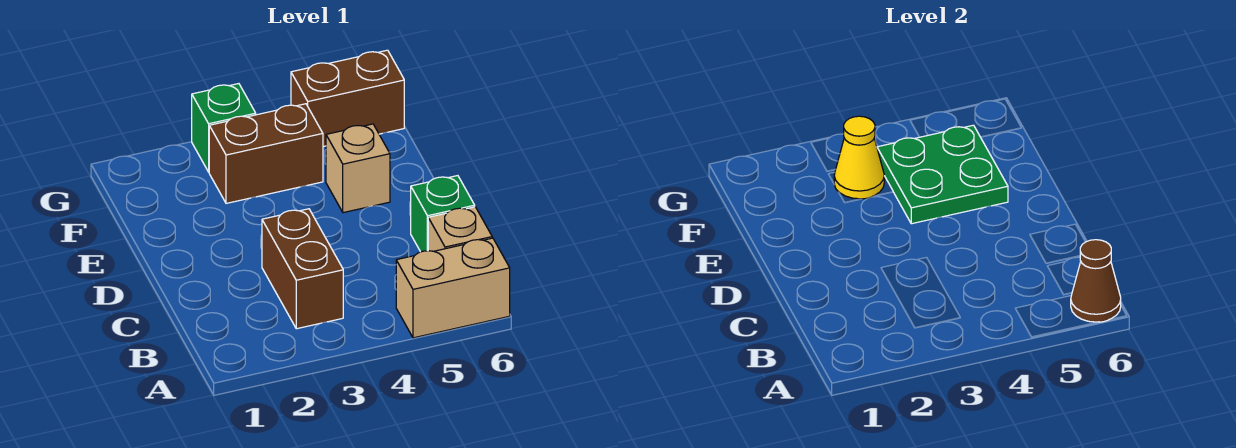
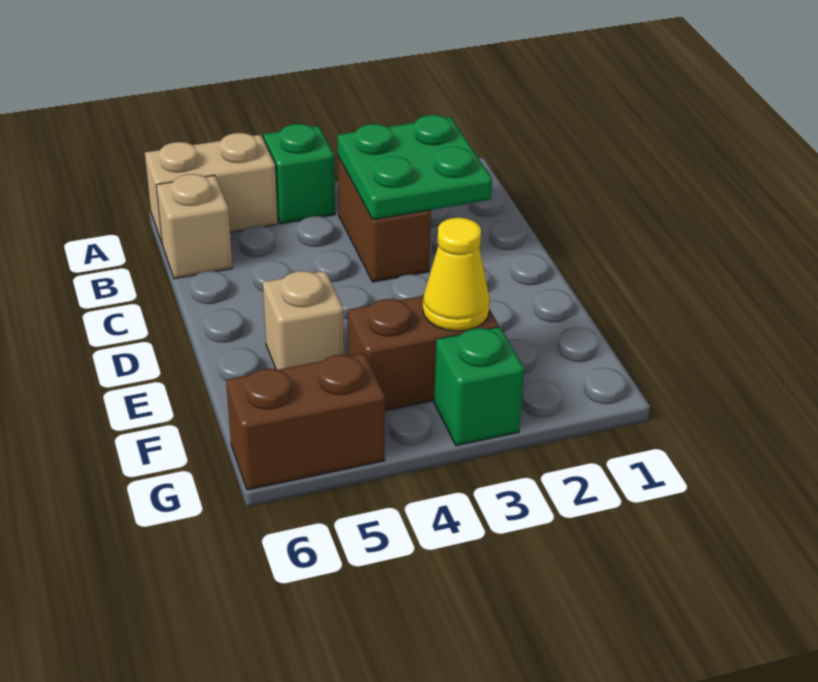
brown cone A6 level 2 -> none
green brick C6 level 1 -> green brick A4 level 1
green plate E4:F5 level 2 -> green plate B2:C3 level 2

